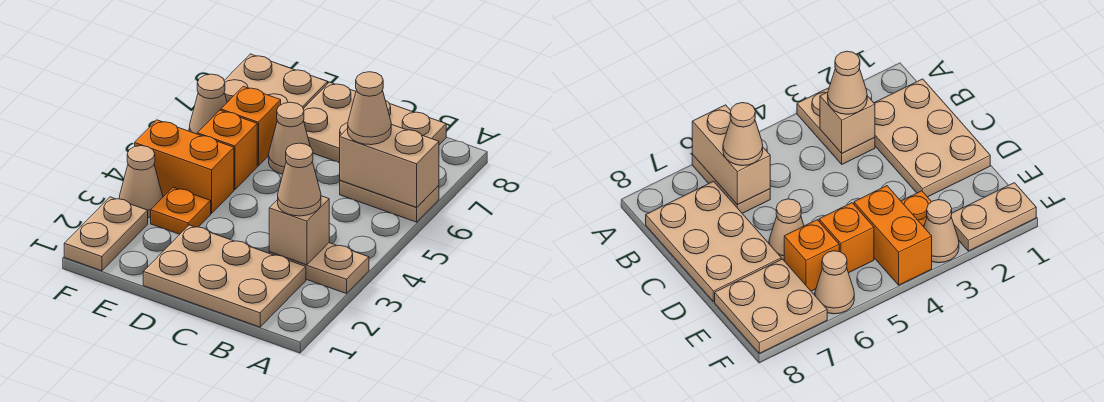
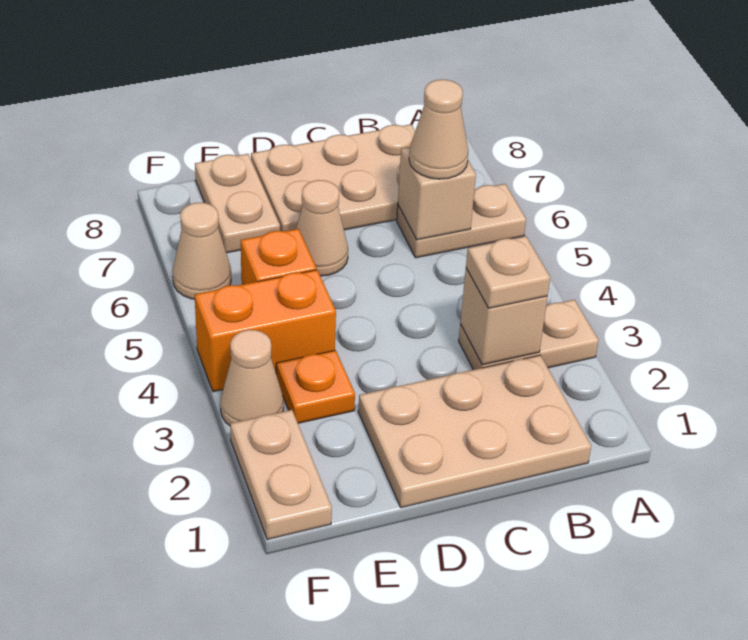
tan brick A6:B6 level 2 -> tan brick B6 level 2
tan cone B3 level 3 -> tan plate B3 level 3
orange brick E6 level 1 -> none
tan plate E7:F8 level 1 -> tan plate E7:E8 level 1

